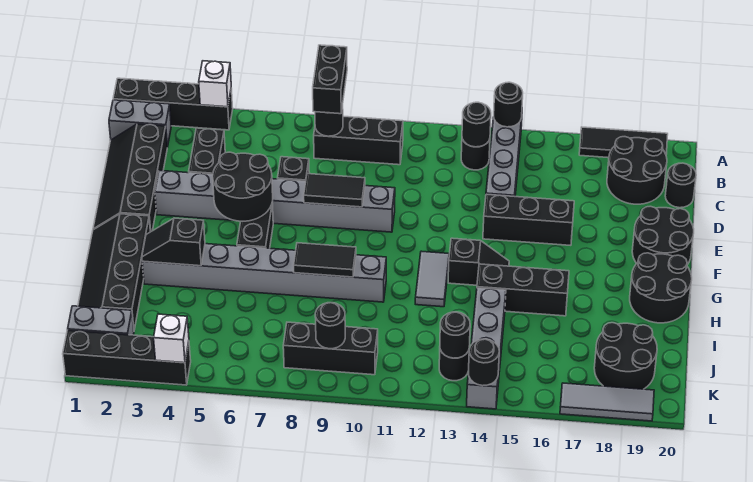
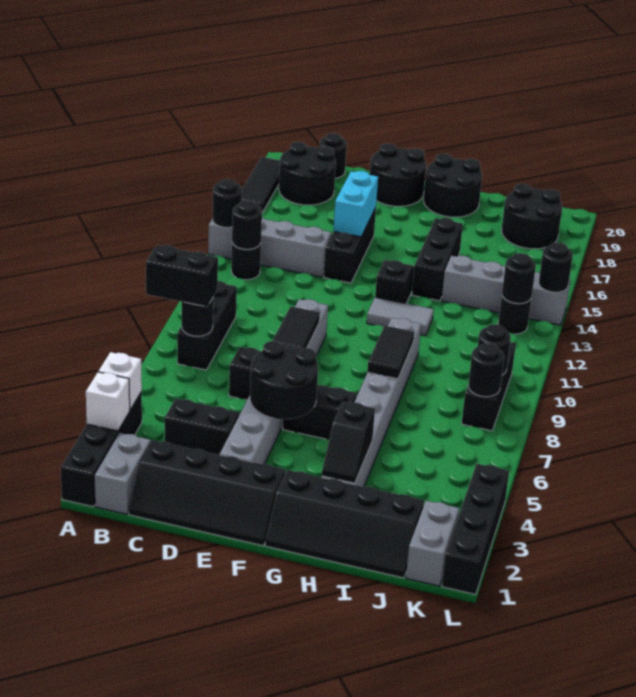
none -> cyan brick E15:E16 level 2
none -> black round brick K8 level 2
white brick L4 level 2 -> white brick A3 level 2
grey tile L17:L19 level 1 -> none

